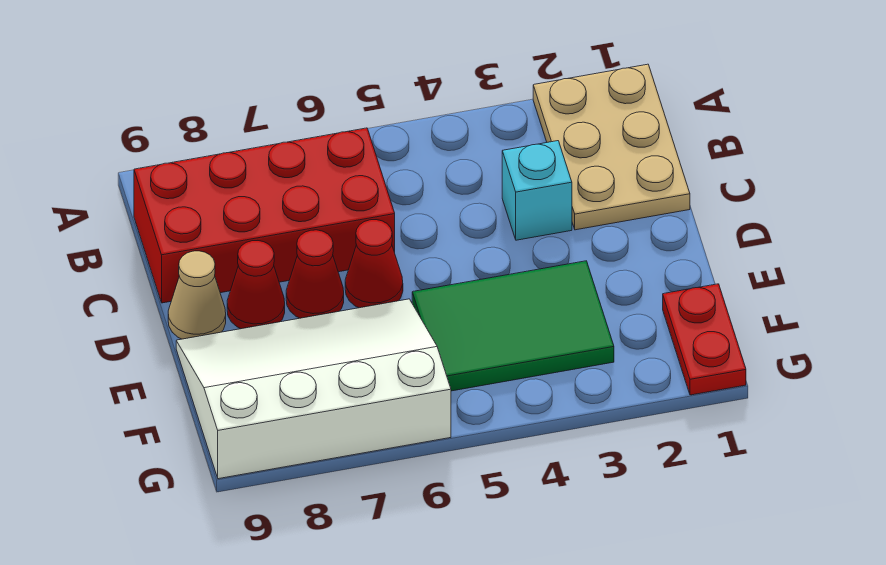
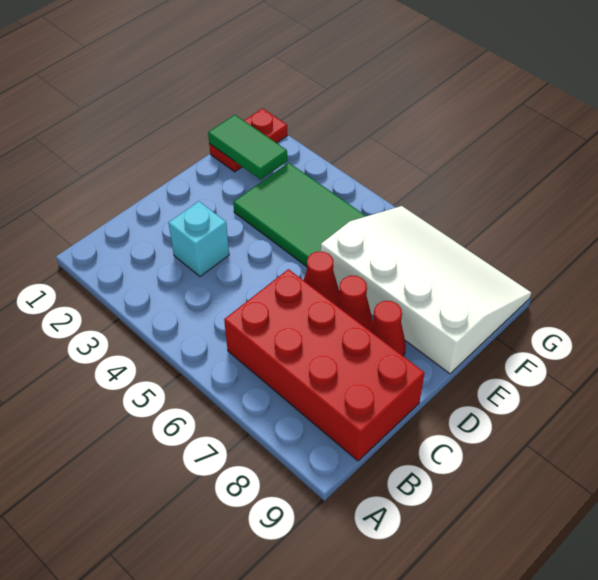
tan plate A1:C2 level 1 -> none
tan cone D9 level 1 -> none
white slope E6:G9 level 1 top G -> white slope E6:G9 level 1 top E
none -> green tile F1:F2 level 2

